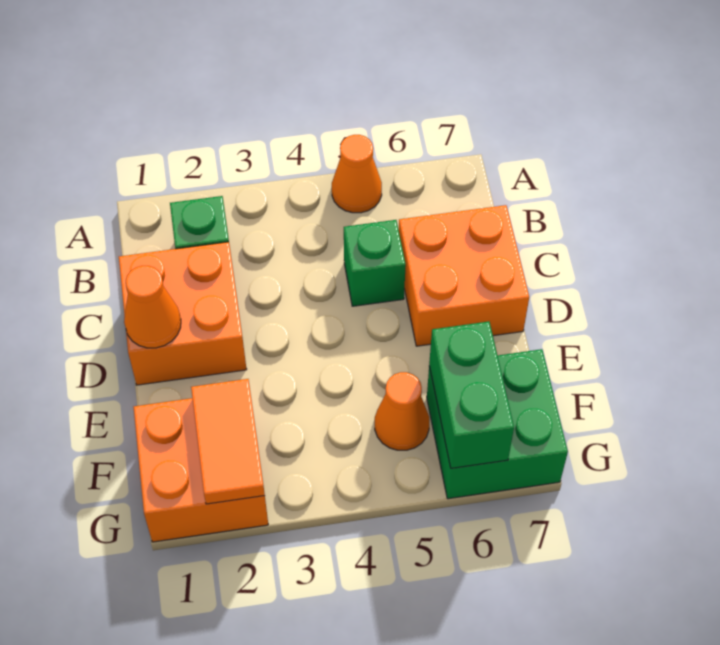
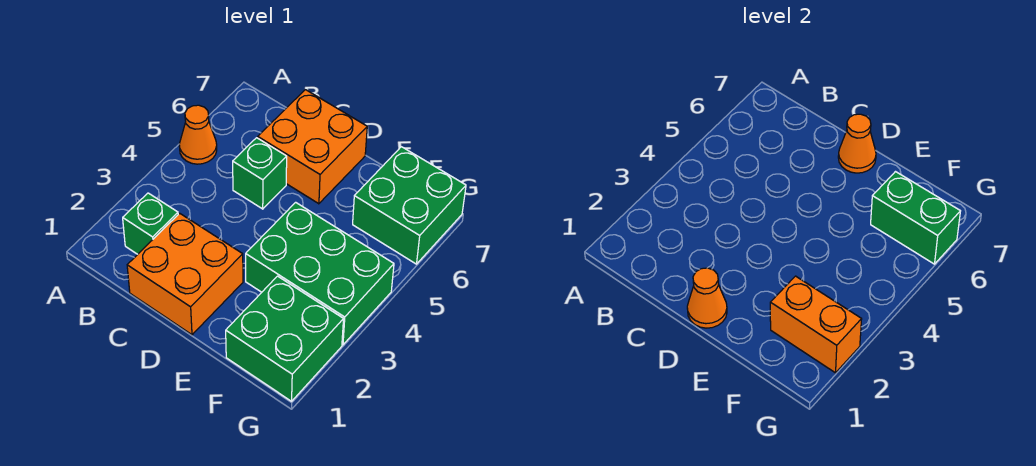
none -> green brick E3:G4 level 1
orange brick F1:G2 level 1 -> green brick F1:G2 level 1
orange tile F2:G2 level 2 -> orange brick F2:G2 level 2
orange cone F5 level 1 -> orange cone D7 level 2

